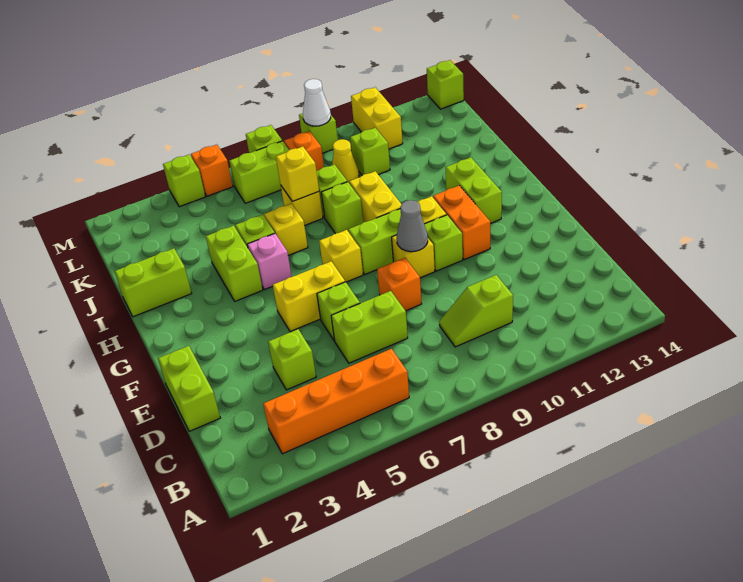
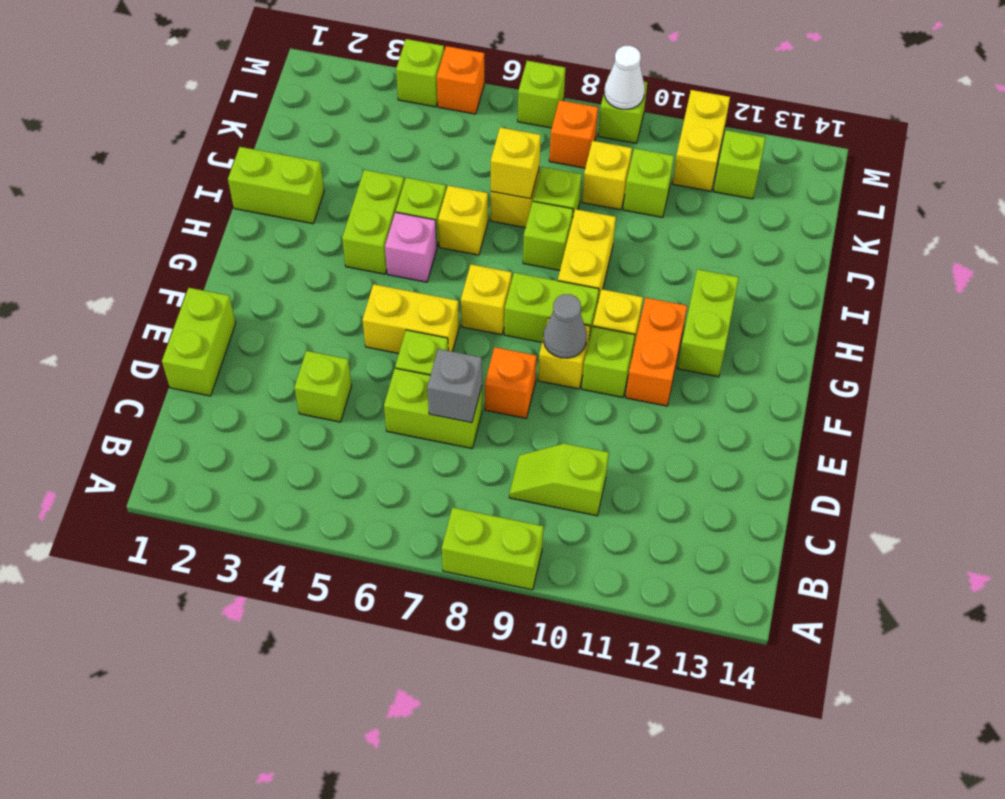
orange brick B3:B6 level 1 -> none
none -> grey brick D7 level 2
yellow cone K9 level 1 -> yellow brick K9 level 1
lime brick L6:L7 level 1 -> lime brick A8:A9 level 1
lime brick M14 level 1 -> lime brick L12 level 1

